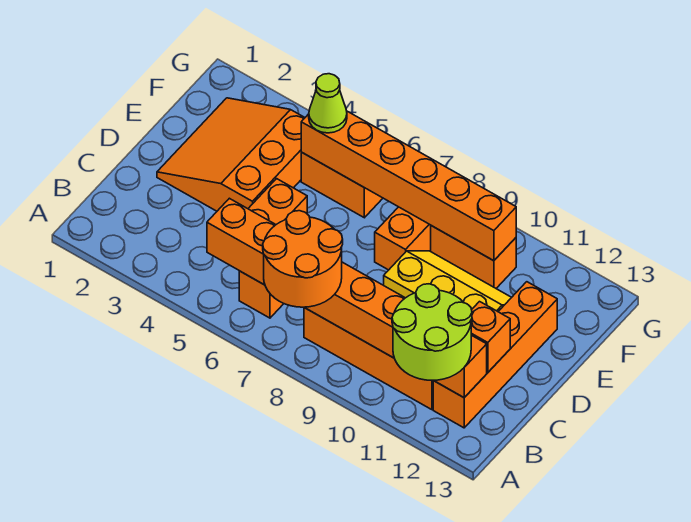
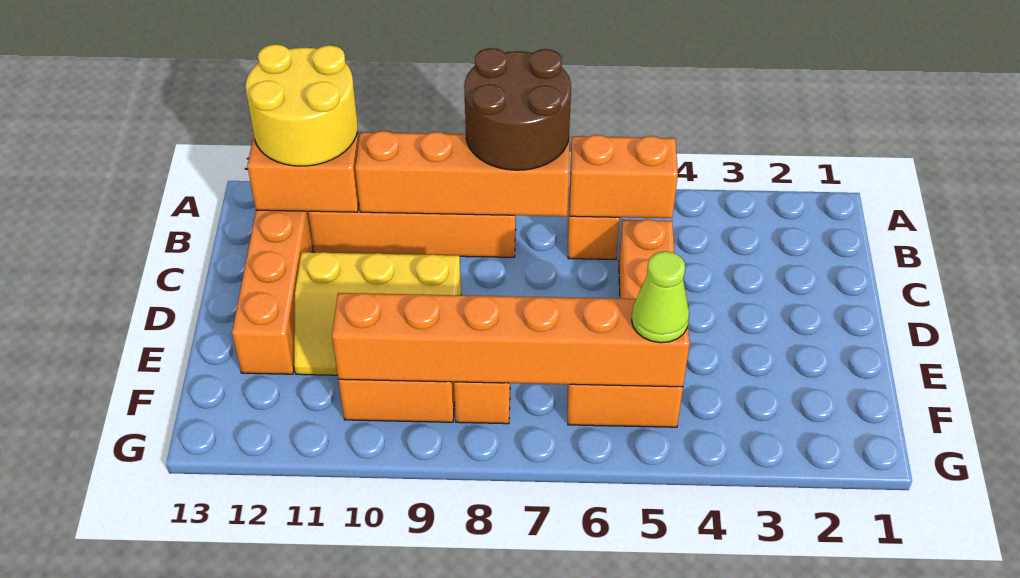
orange round brick A7:B8 level 3 -> brown round brick A7:B8 level 3
lime round brick A11:B12 level 3 -> yellow round brick A11:B12 level 3
orange brick C12 level 2 -> none
orange slope D2:F4 level 1 top 4 -> none

